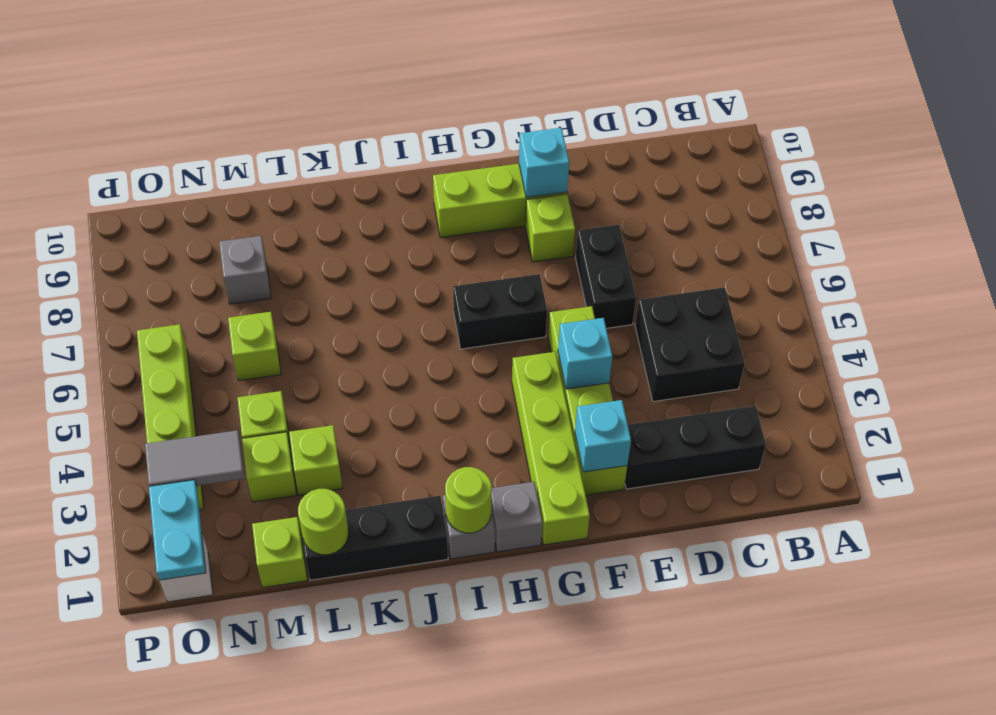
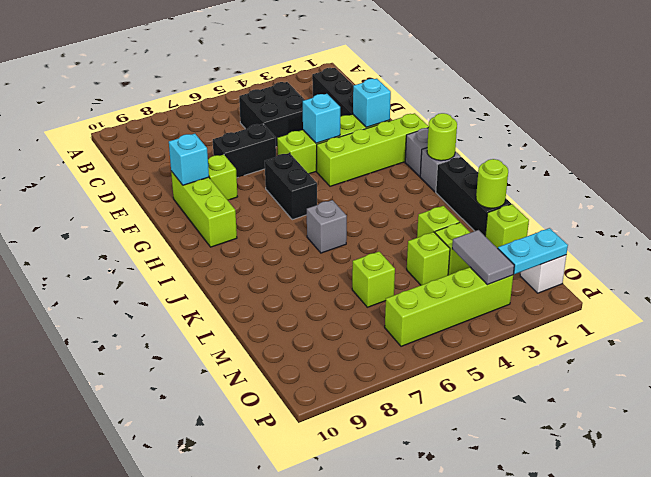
grey brick M8 level 1 -> grey brick J6 level 1

